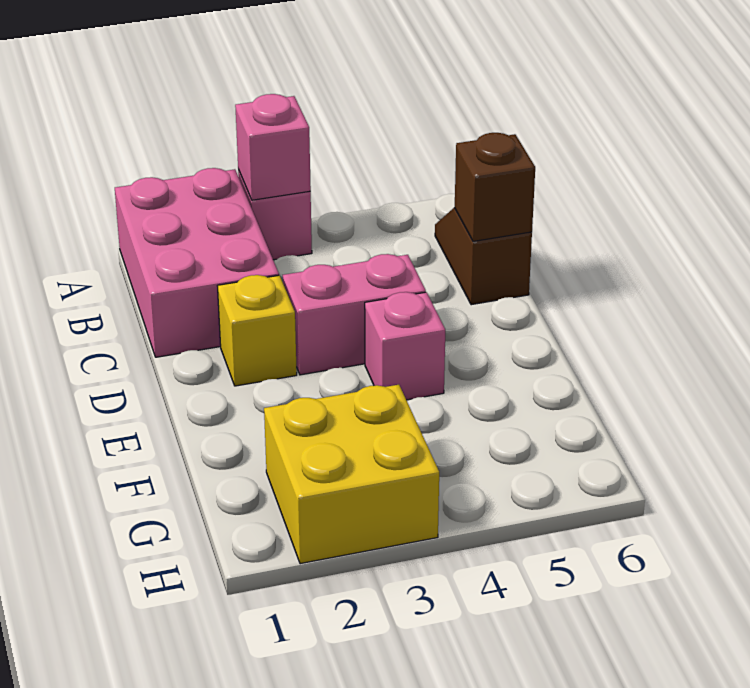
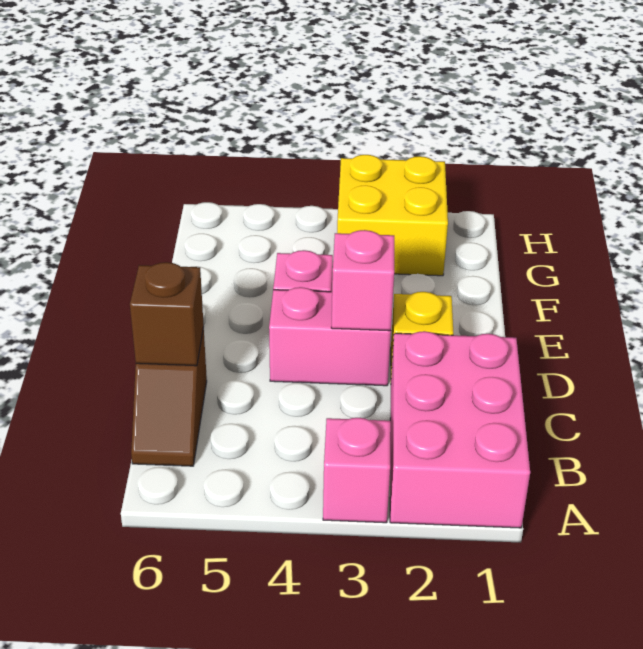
pink brick A3 level 2 -> pink brick D3 level 2

